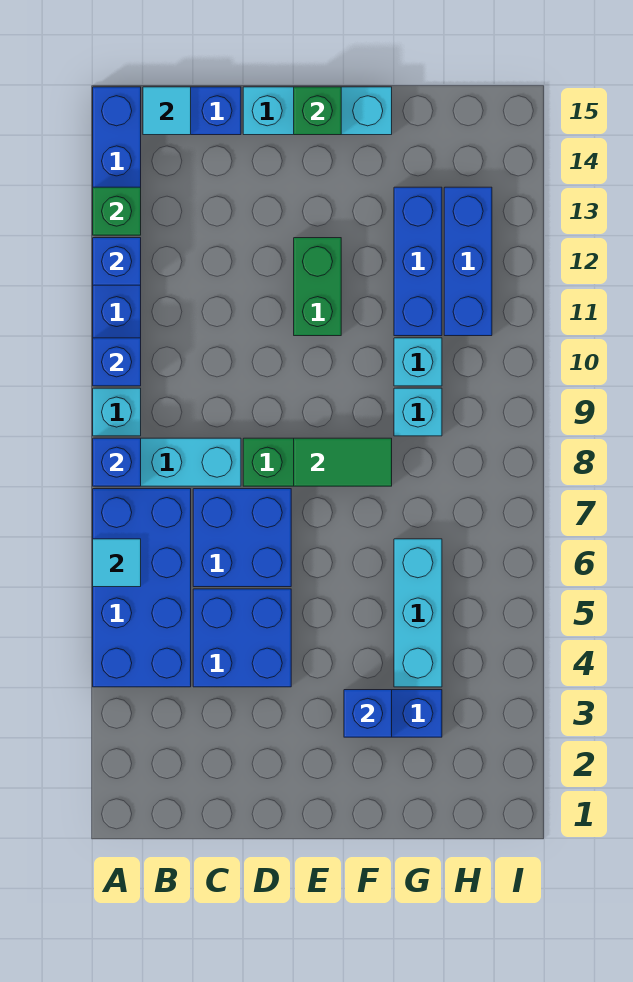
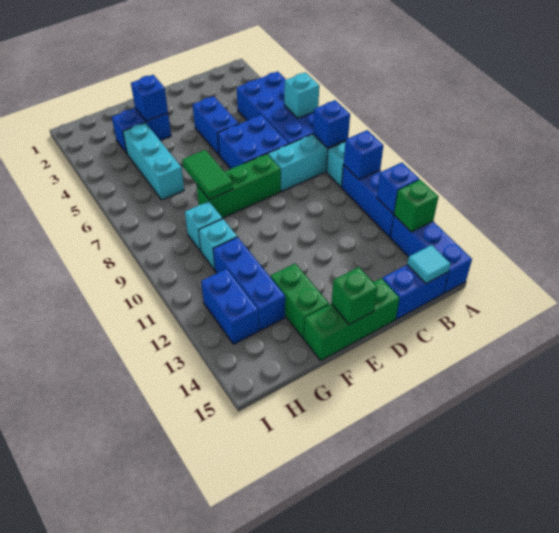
cyan tile A6 level 2 -> cyan brick A6 level 2
blue brick C4:D5 level 1 -> blue brick D4:D5 level 1
cyan brick D15:F15 level 1 -> green brick D15:F15 level 1
green tile E8:F8 level 2 -> green tile F7:F8 level 2
green brick E11:E12 level 1 -> green brick F13:F14 level 1
blue brick H11:H13 level 1 -> blue brick H12:H13 level 1

